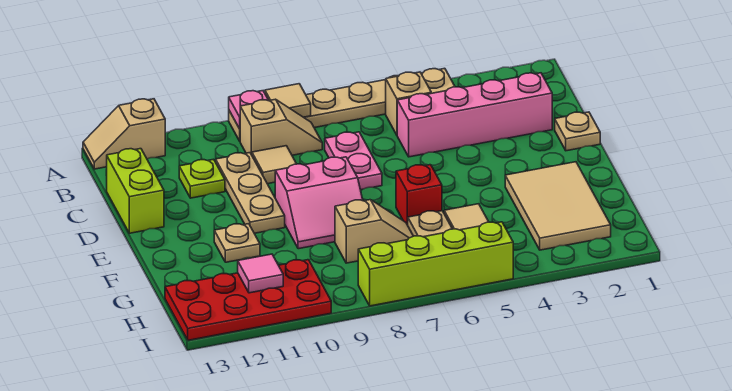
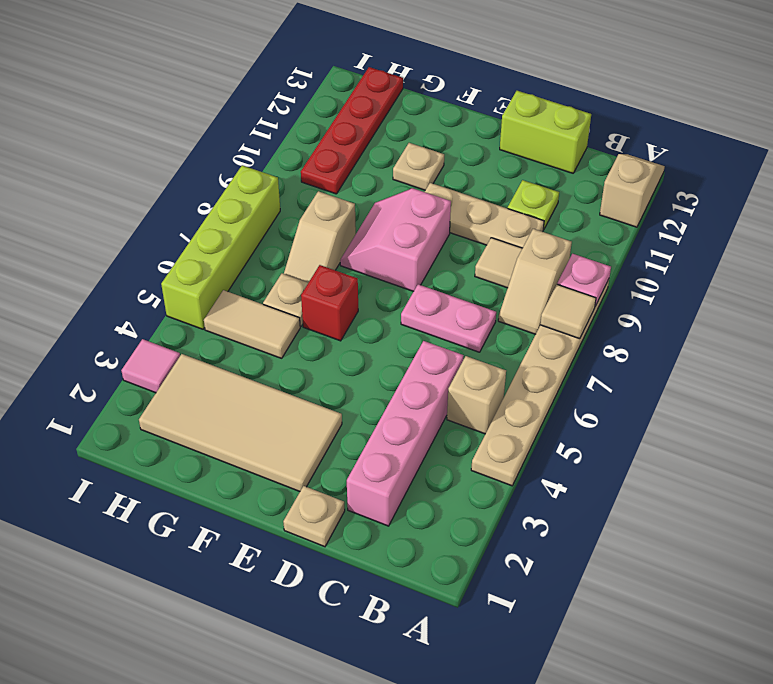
tan tile F2:H3 level 1 -> tan tile E2:H3 level 1
red plate H10:I13 level 1 -> red plate H10:H13 level 1
pink tile H11 level 2 -> pink tile I3 level 1

